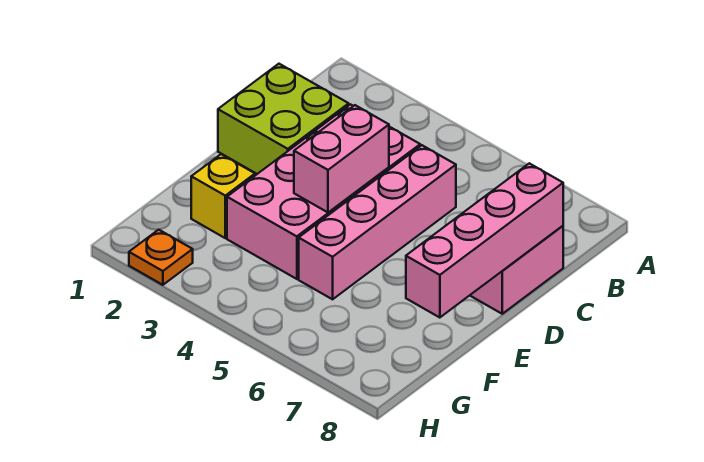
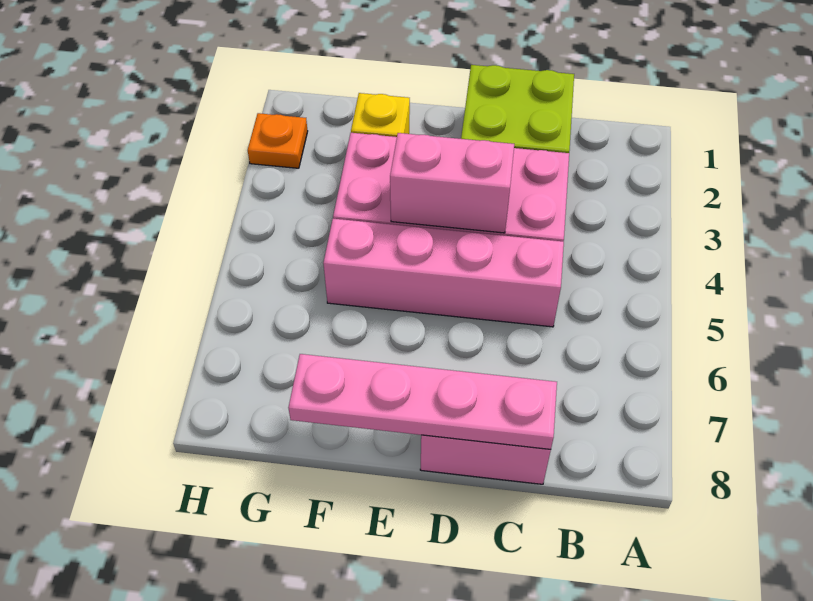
pink brick C8:F8 level 2 -> pink plate C8:F8 level 2

